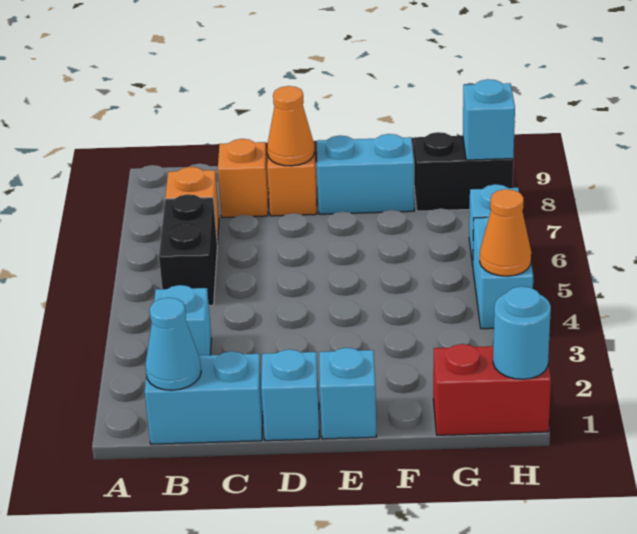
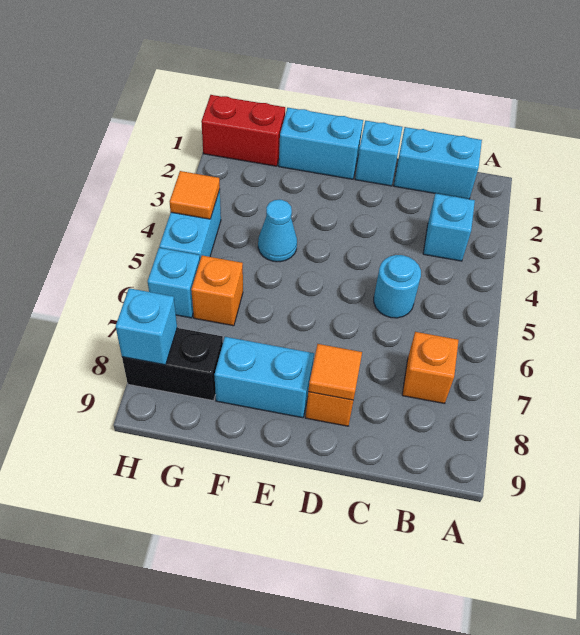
cyan cone B1 level 2 -> cyan cone F4 level 1
black brick B5:B6 level 1 -> none
orange brick C8 level 1 -> orange brick G6 level 1
orange cone D8 level 2 -> orange tile D8 level 2
cyan brick E1 level 1 -> cyan brick E1:F1 level 1
cyan round brick H1 level 2 -> cyan round brick C5 level 1
orange cone H4 level 2 -> orange tile H4 level 2

